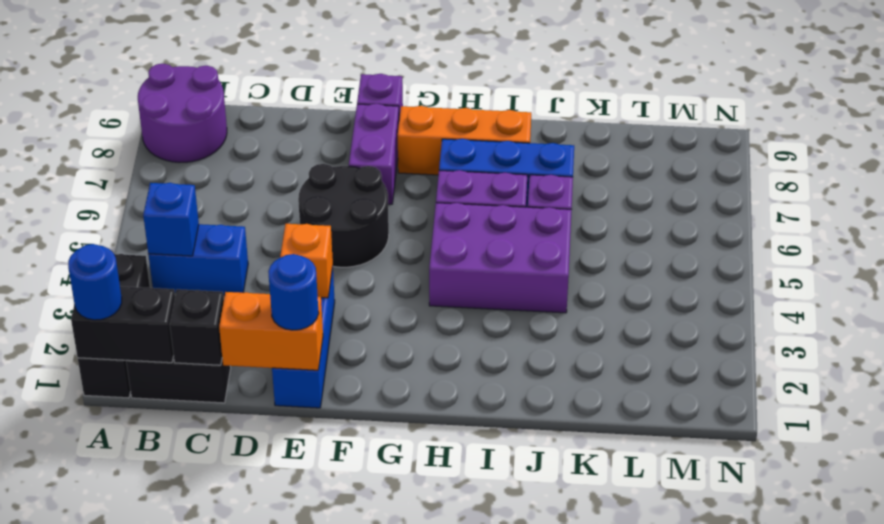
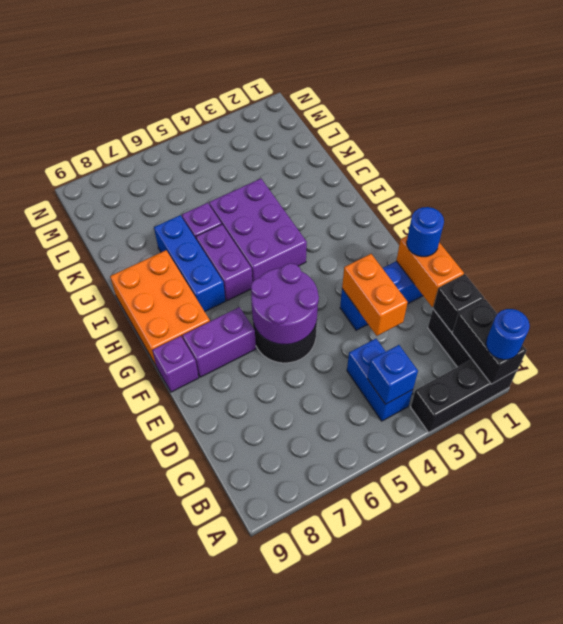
purple round brick A8:B9 level 1 -> purple round brick E5:F6 level 2
orange brick E3 level 2 -> orange brick D3:E3 level 2
orange brick G8:I8 level 1 -> orange brick G8:I9 level 1

